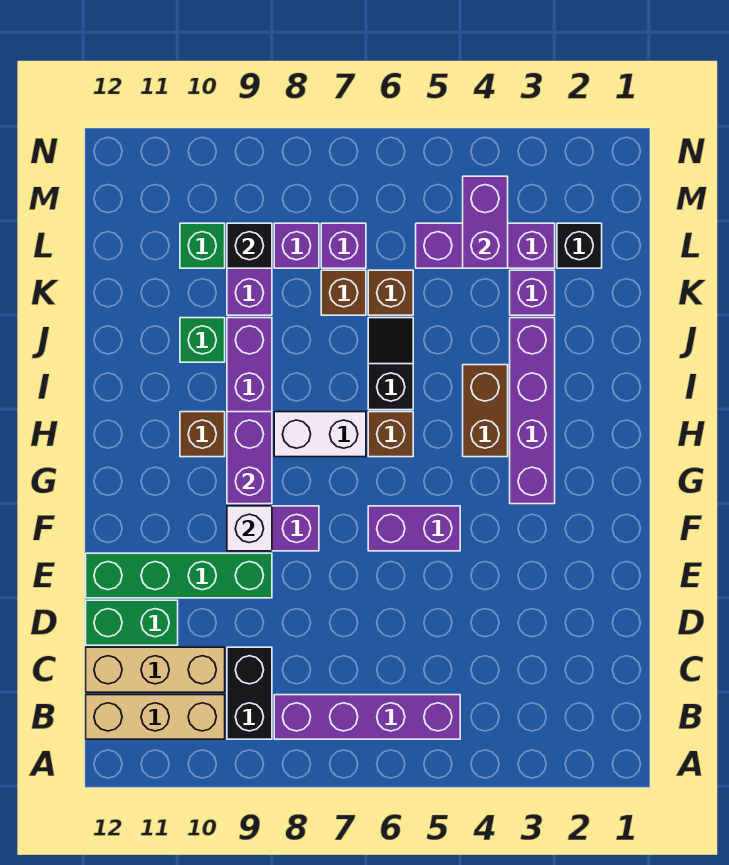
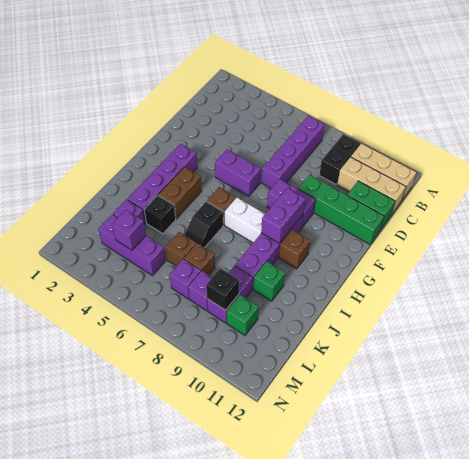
purple brick B5:B8 level 1 -> purple brick B7:E7 level 1
white brick F9 level 2 -> none
black brick L2 level 1 -> black brick J4 level 1
purple brick L4:M4 level 2 -> purple brick L4 level 2

